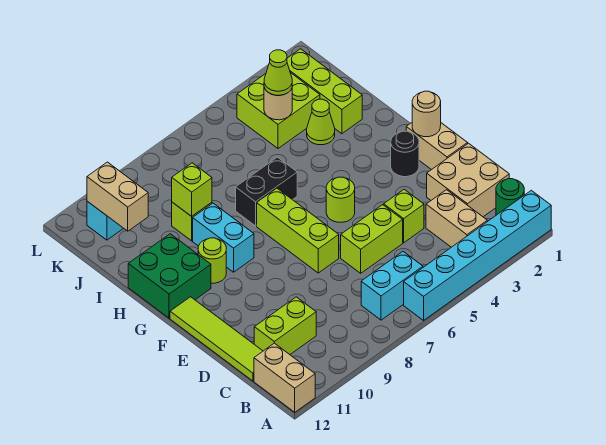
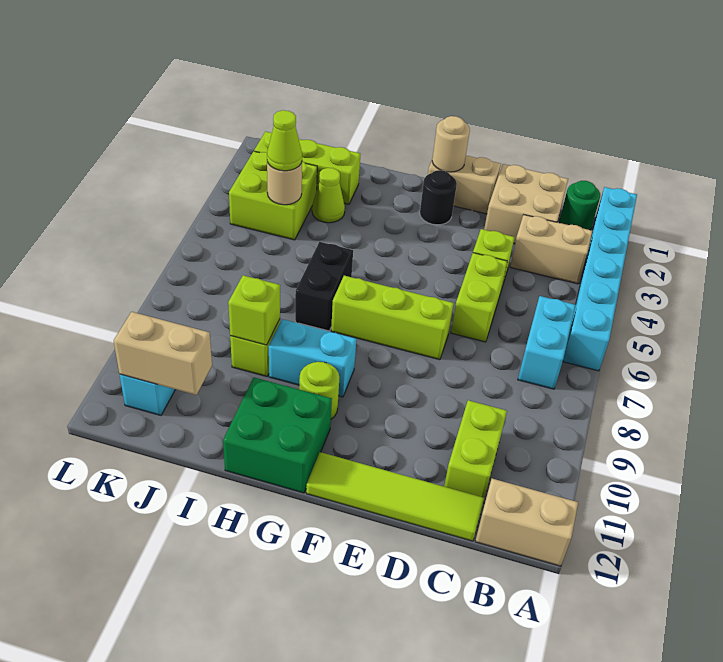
lime round brick F5 level 1 -> none

